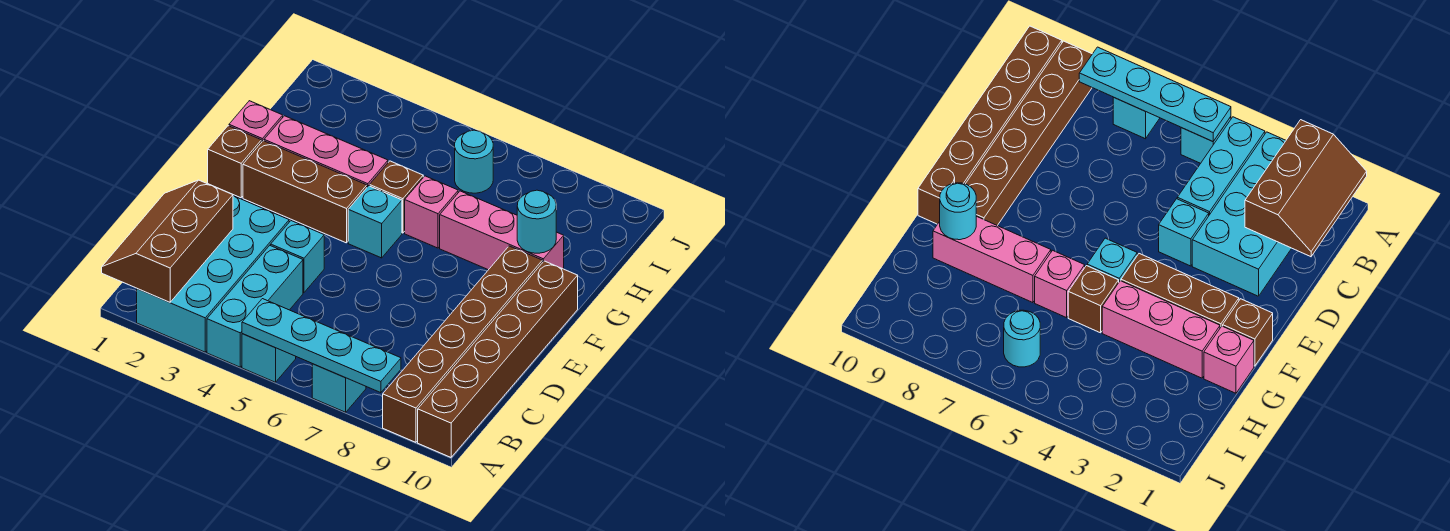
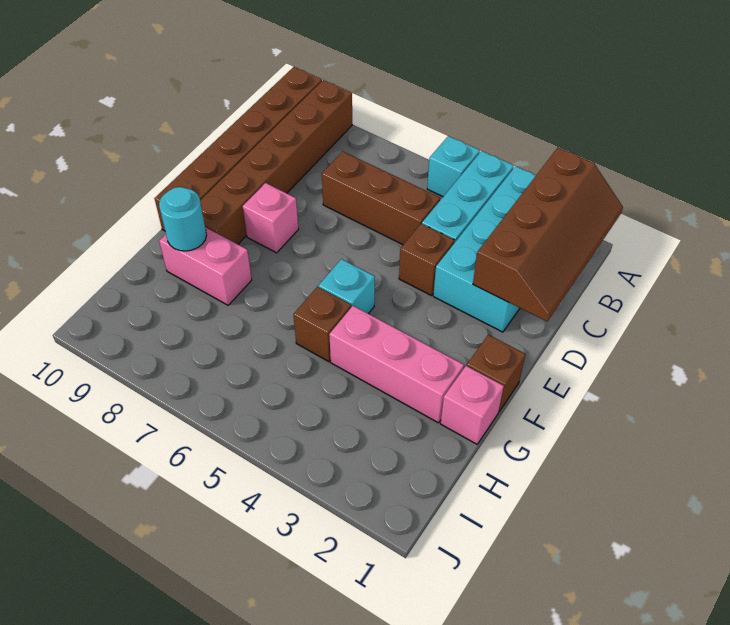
brown slope A1:C2 level 2 top 2 -> brown slope A1:D2 level 2 top 2
cyan plate A5:A8 level 2 -> none
cyan brick A7 level 1 -> none
cyan brick D4 level 1 -> brown brick D4 level 1
brown brick F2:F4 level 1 -> brown brick C5:C7 level 1
pink brick G6 level 1 -> pink brick E8 level 1
pink brick G7:G9 level 1 -> pink brick G8:G9 level 1
cyan round brick I6 level 1 -> none

